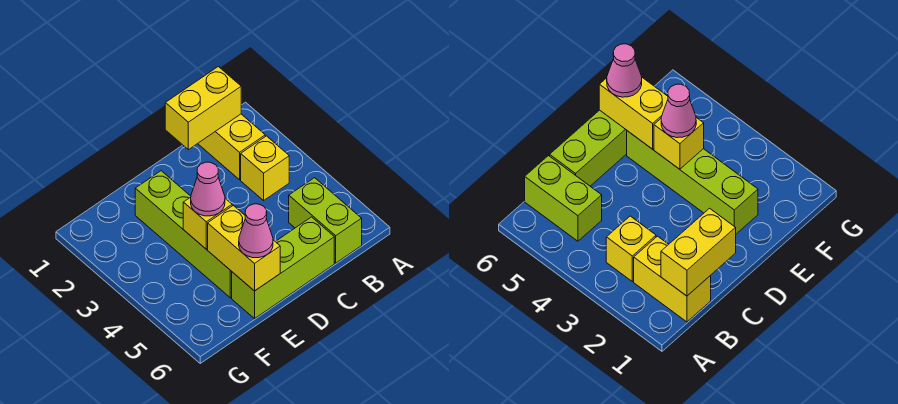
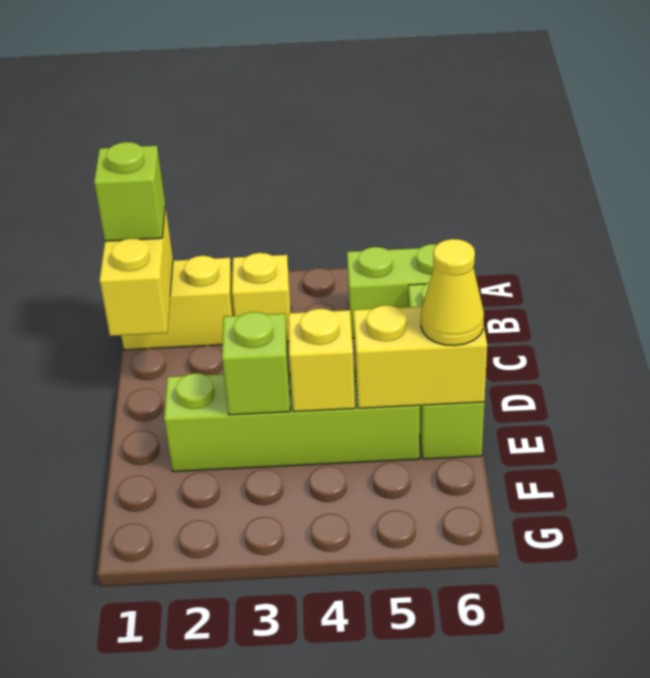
none -> lime brick B1 level 3
none -> lime brick E3 level 2
pink cone E4 level 3 -> none
pink cone E6 level 3 -> yellow cone E6 level 3

